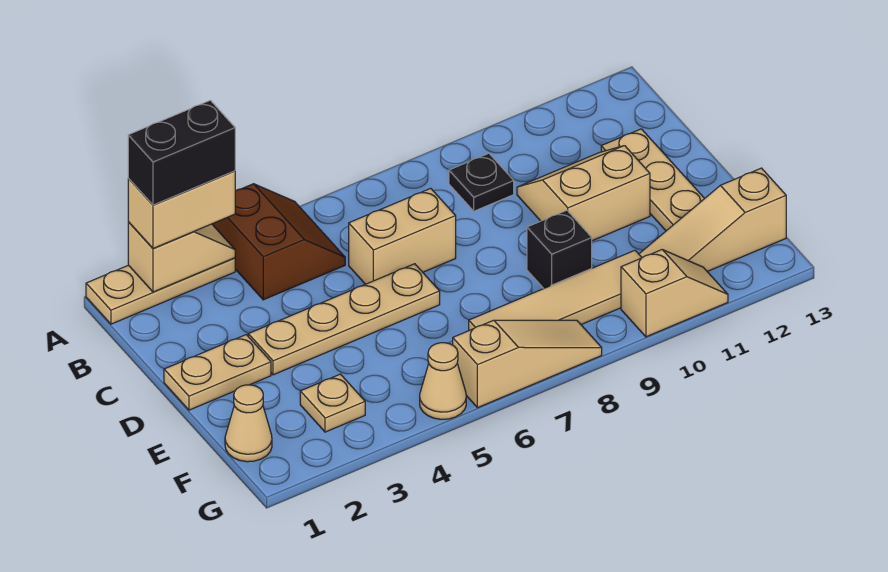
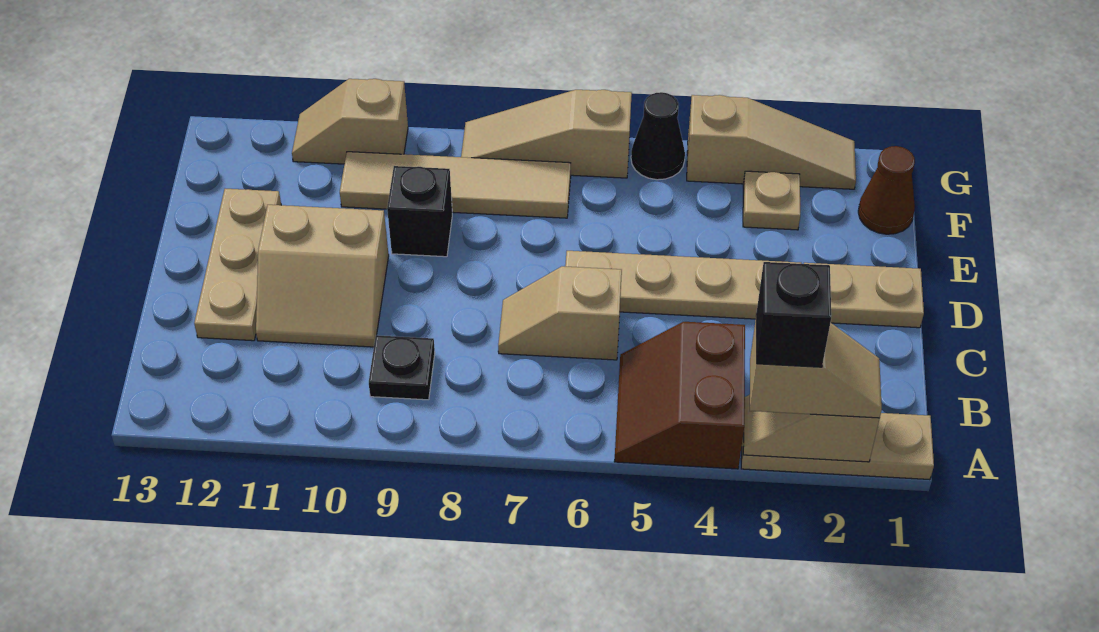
tan brick A2:A3 level 3 -> tan slope A2:A3 level 3 top 3
black brick A2:A3 level 4 -> black brick A3 level 4
tan brick C6:C7 level 1 -> tan slope C6:C7 level 1 top 6
tan cone F1 level 1 -> brown cone F1 level 1
tan slope F11:F13 level 1 top 13 -> tan slope G2:G4 level 1 top 4
tan cone G5 level 1 -> black cone G5 level 1

